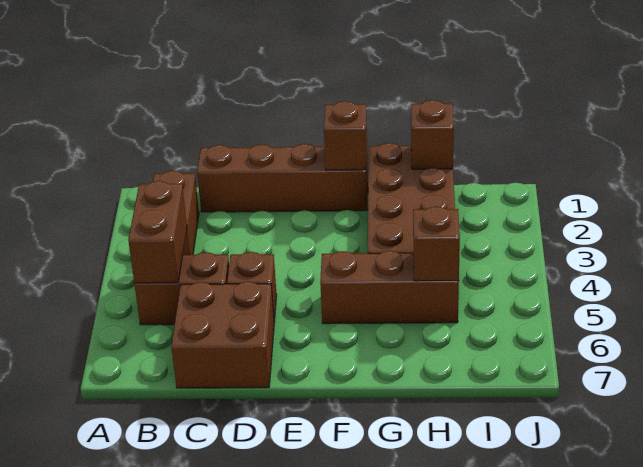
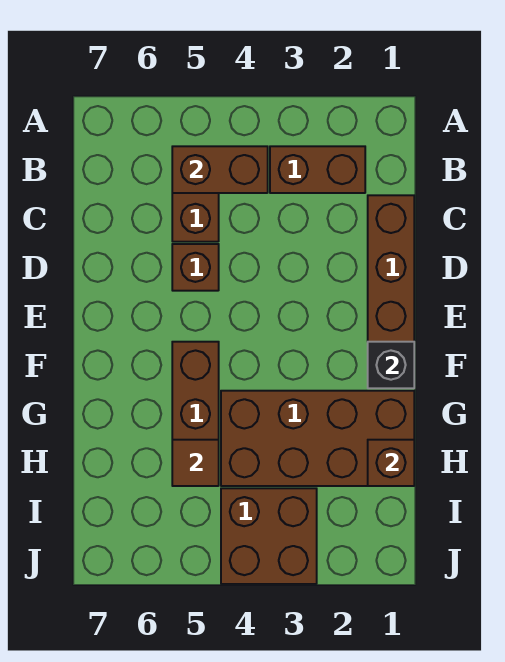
brown brick C6:D7 level 1 -> brown brick I3:J4 level 1
brown brick F1 level 2 -> black brick F1 level 2
brown brick H5 level 2 -> brown tile H5 level 2

